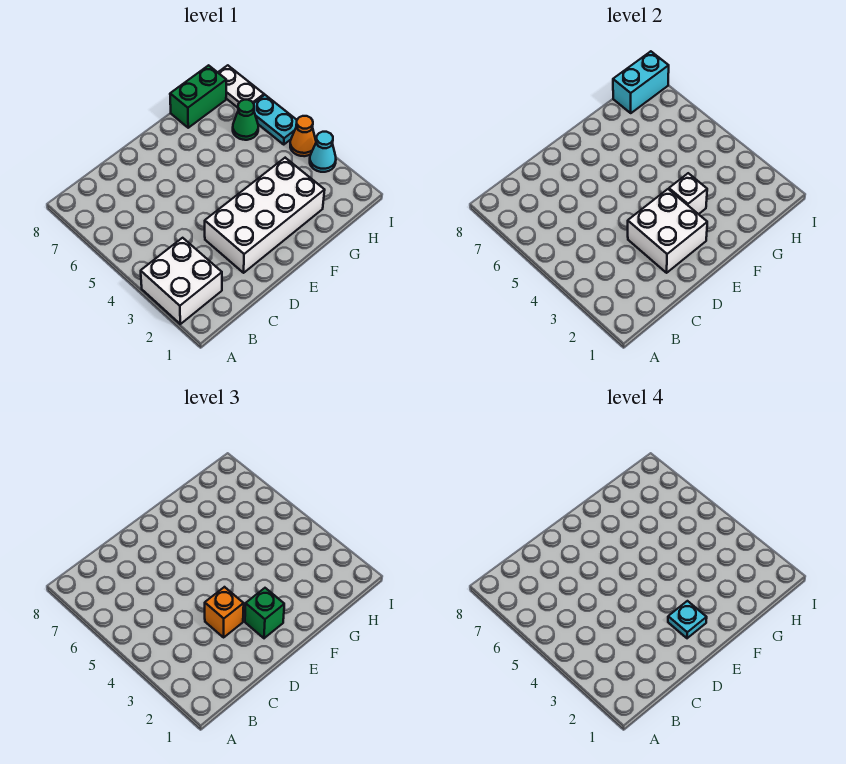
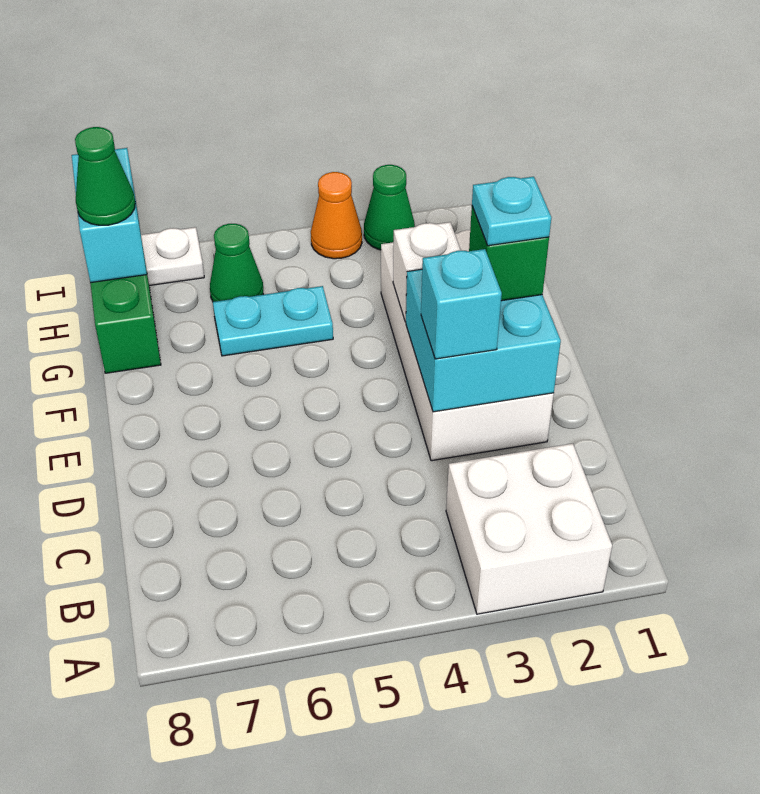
white brick D2:E3 level 2 -> cyan brick D2:E3 level 2
orange brick D3 level 3 -> cyan brick D3 level 3
none -> green cone H8 level 3
cyan cone I3 level 1 -> green cone I3 level 1
cyan plate I5:I6 level 1 -> cyan plate G5:G6 level 1

